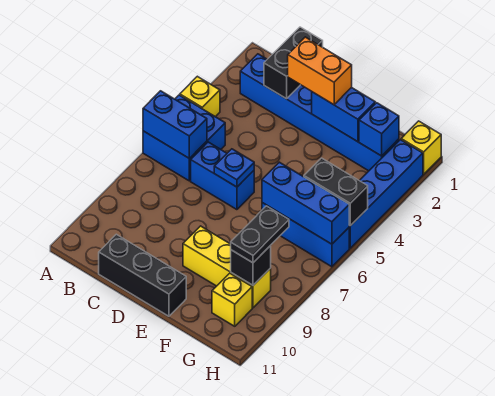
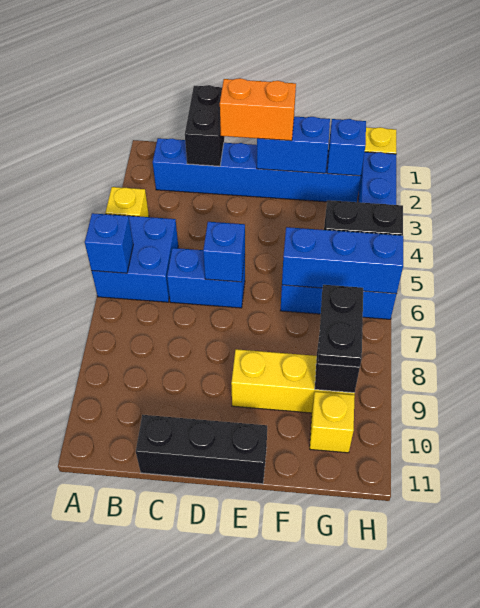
blue brick A6:B6 level 2 -> blue brick A6 level 2
blue plate D6 level 2 -> blue brick D6 level 2

